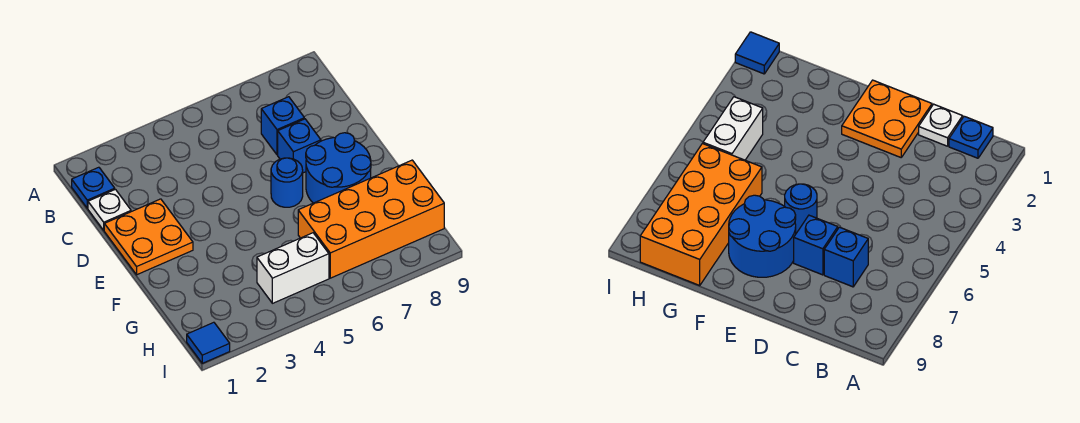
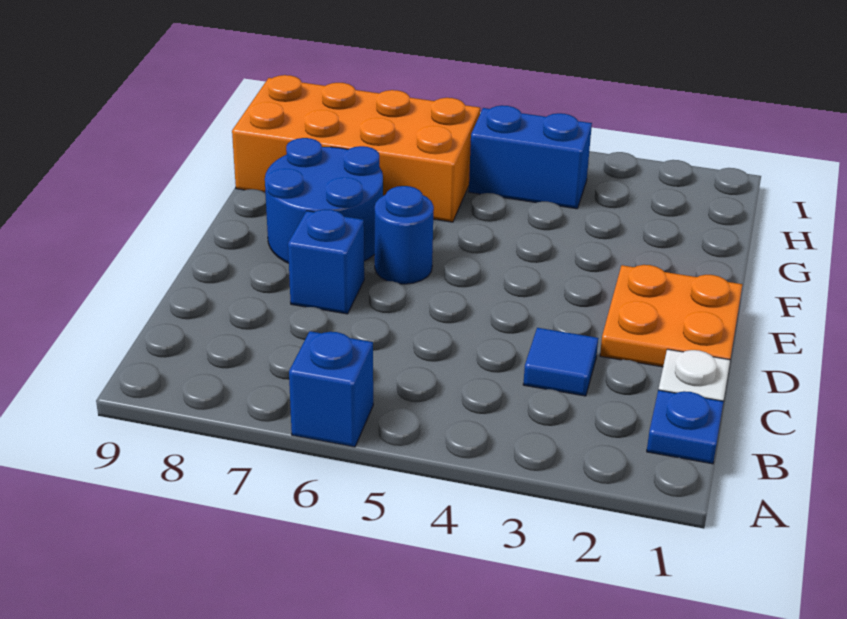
blue brick C7 level 1 -> blue brick A6 level 1
white brick H4:H5 level 1 -> blue brick H4:H5 level 1
blue tile I1 level 1 -> blue tile C3 level 1

